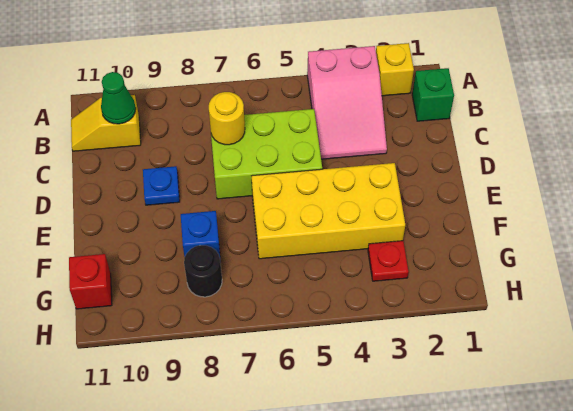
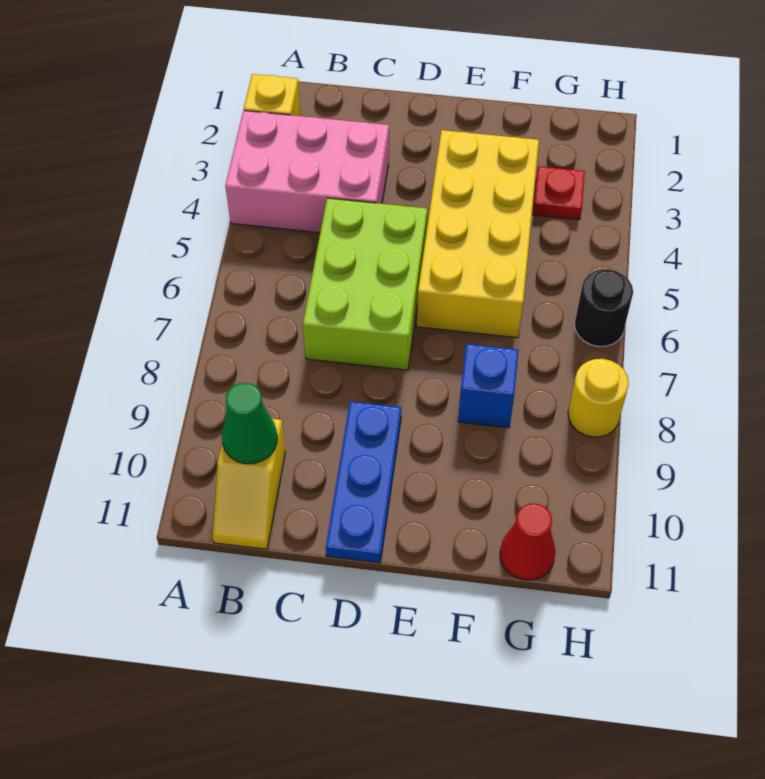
pink slope A3:C4 level 1 top A -> pink brick A3:C4 level 1
green brick B1 level 1 -> none
yellow round brick C7 level 2 -> yellow round brick H8 level 1
blue plate D9 level 1 -> blue plate D9:D11 level 1
black round brick G8 level 1 -> black round brick H6 level 1
red brick G11 level 1 -> red cone G11 level 1

